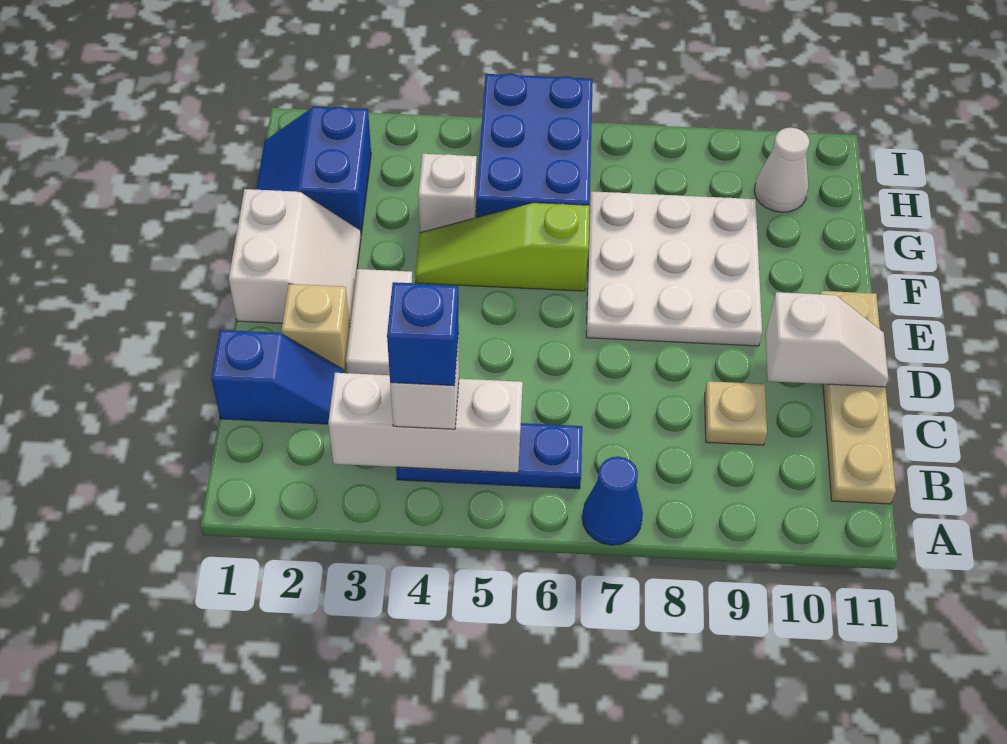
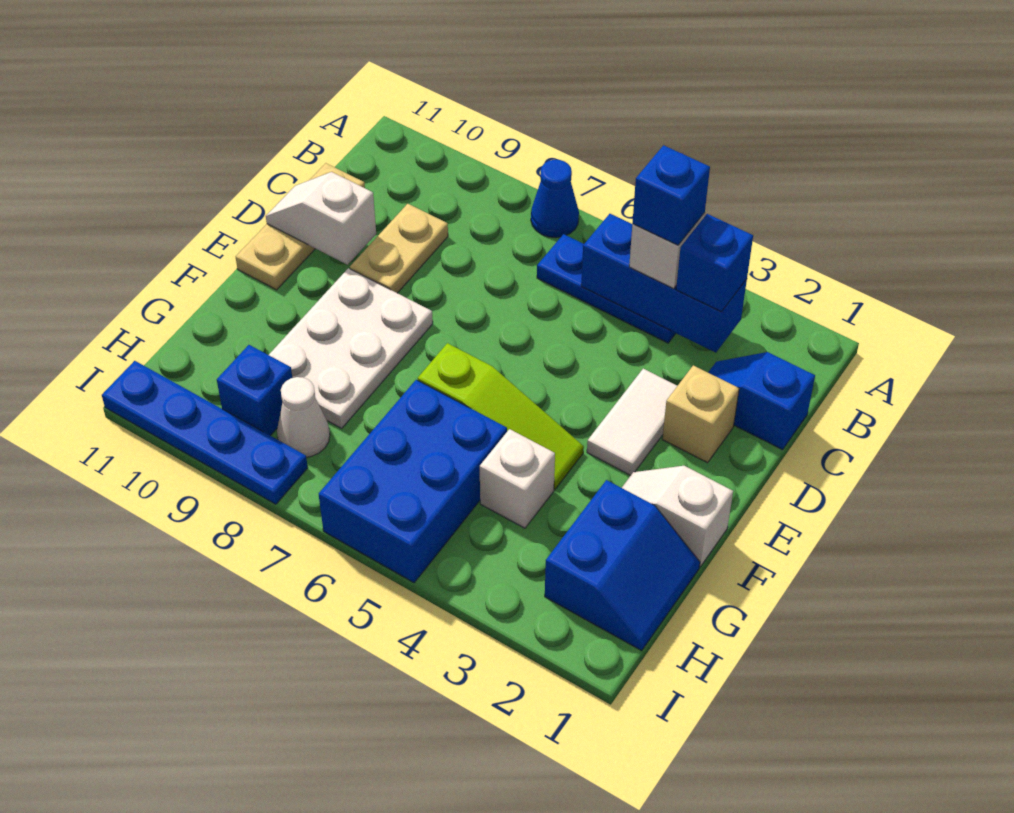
white brick B3:B5 level 2 -> blue brick B3:B5 level 2
none -> blue brick B3 level 3
tan plate B11:E11 level 1 -> tan plate C11:E11 level 1
tan plate C9 level 1 -> tan plate C9:D9 level 1
white slope E1:F2 level 1 top 1 -> white slope F1:F2 level 1 top 1
white plate E7:G9 level 1 -> white plate E8:G9 level 1
none -> blue brick H9 level 1
white cone H10 level 1 -> white cone H8 level 1
none -> blue plate I8:I11 level 1

